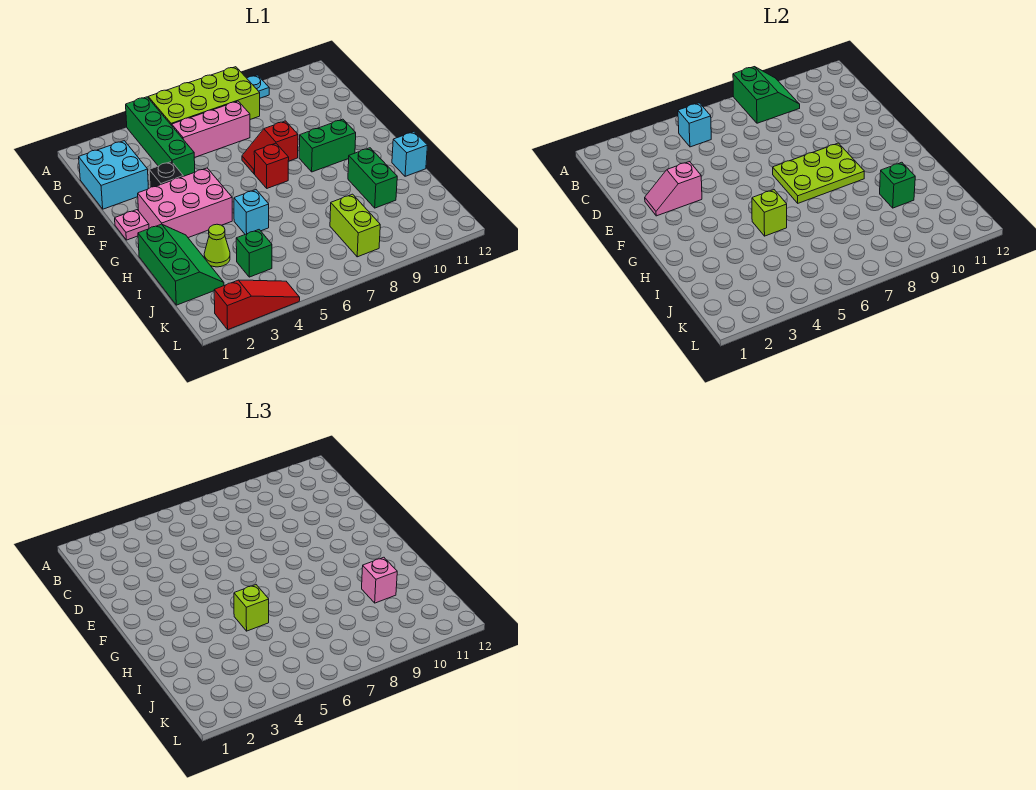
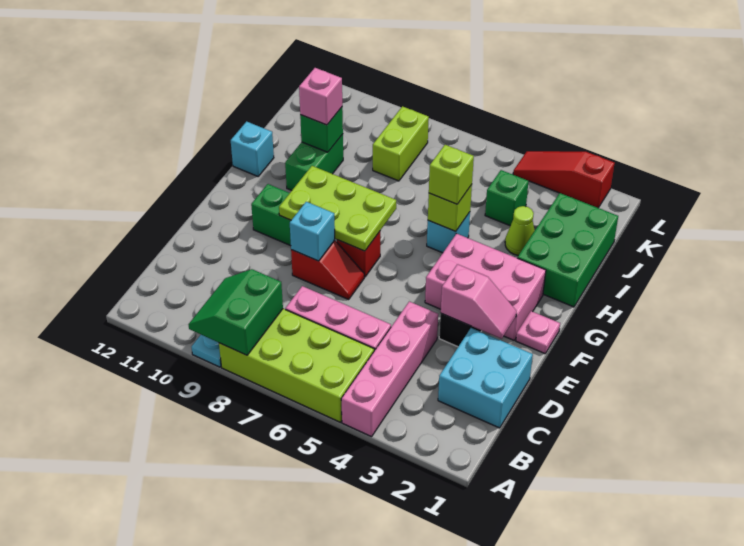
green brick A4:D4 level 1 -> pink brick A4:D4 level 1
cyan brick B5 level 2 -> cyan brick E8 level 2
green slope H1:J2 level 1 top 1 -> green brick H1:J2 level 1

